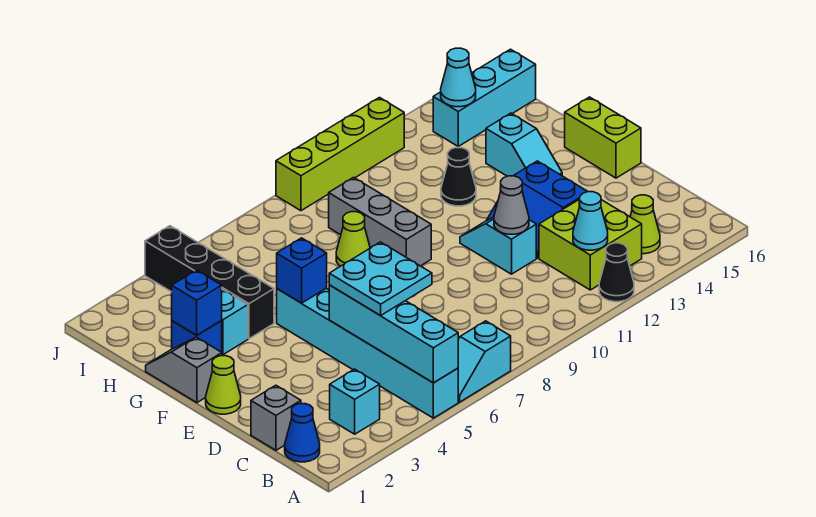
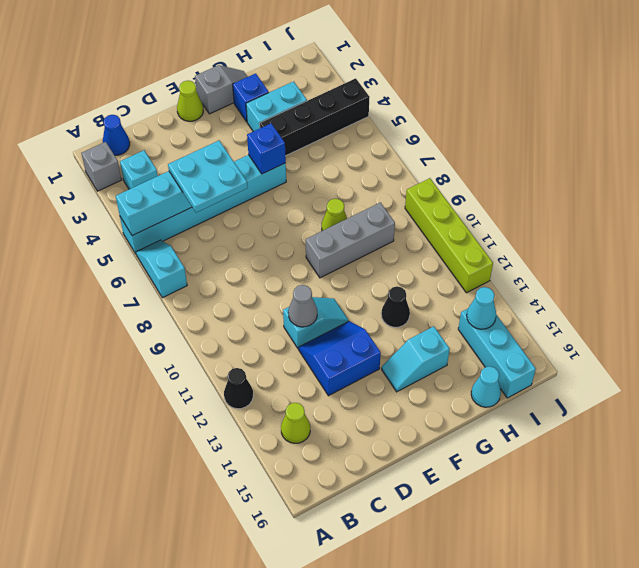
lime brick B12:C13 level 1 -> none
cyan cone B12 level 2 -> cyan cone H16 level 1
grey brick C1 level 1 -> grey brick A2 level 1
lime brick E16:F16 level 1 -> none
blue brick G2 level 2 -> none

